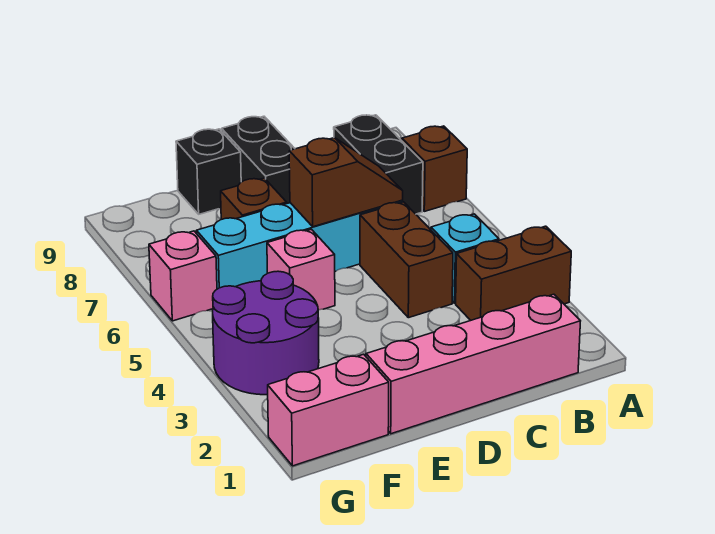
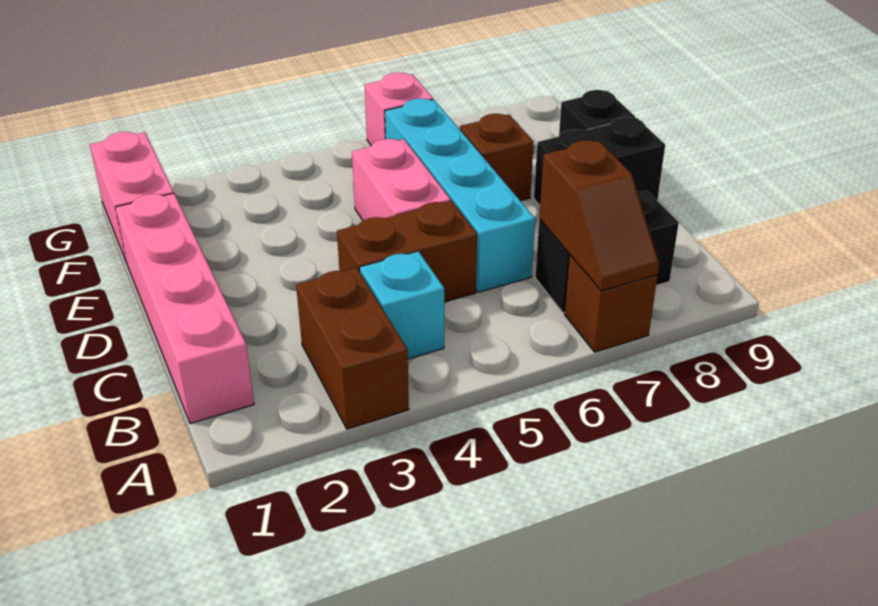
brown slope C6:D6 level 2 top D -> brown slope A7:B7 level 2 top B
pink brick E5 level 1 -> pink brick D5:E5 level 1
purple round brick F3:G4 level 1 -> none

